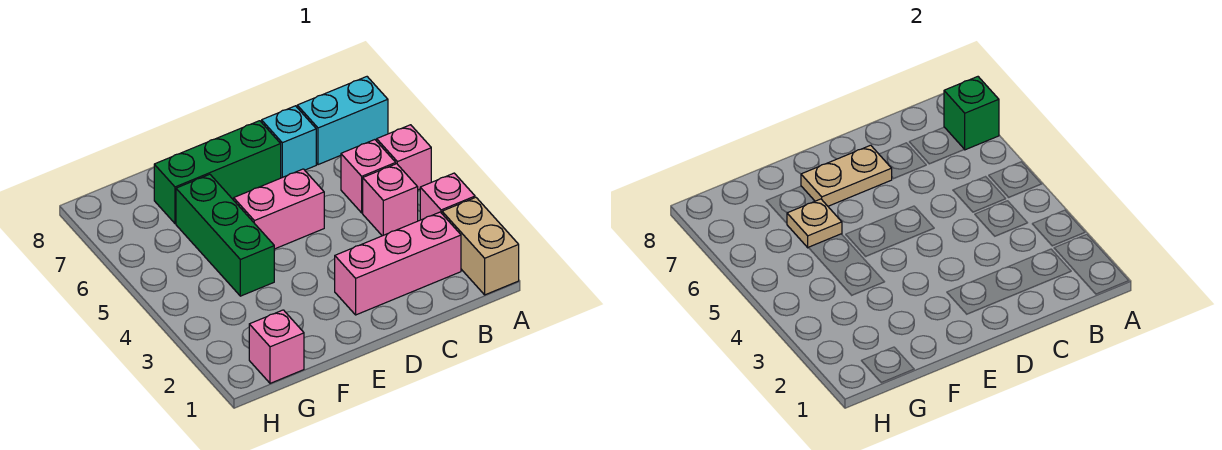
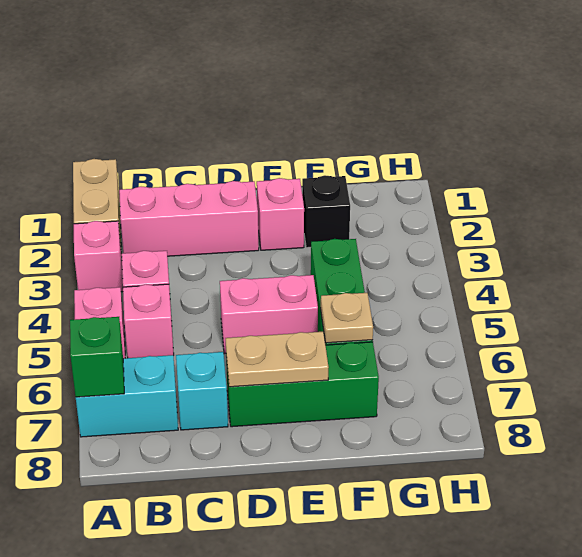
none -> black brick F2 level 1
pink brick G1 level 1 -> pink brick E2 level 1

